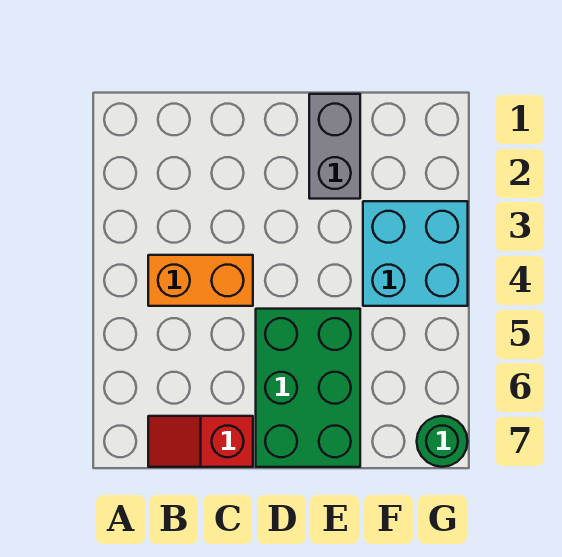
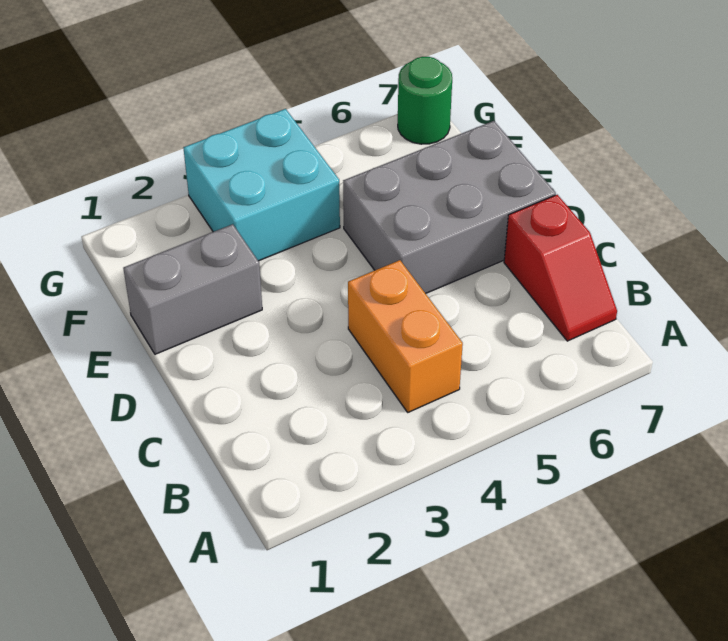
green brick D5:E7 level 1 -> grey brick D5:E7 level 1

